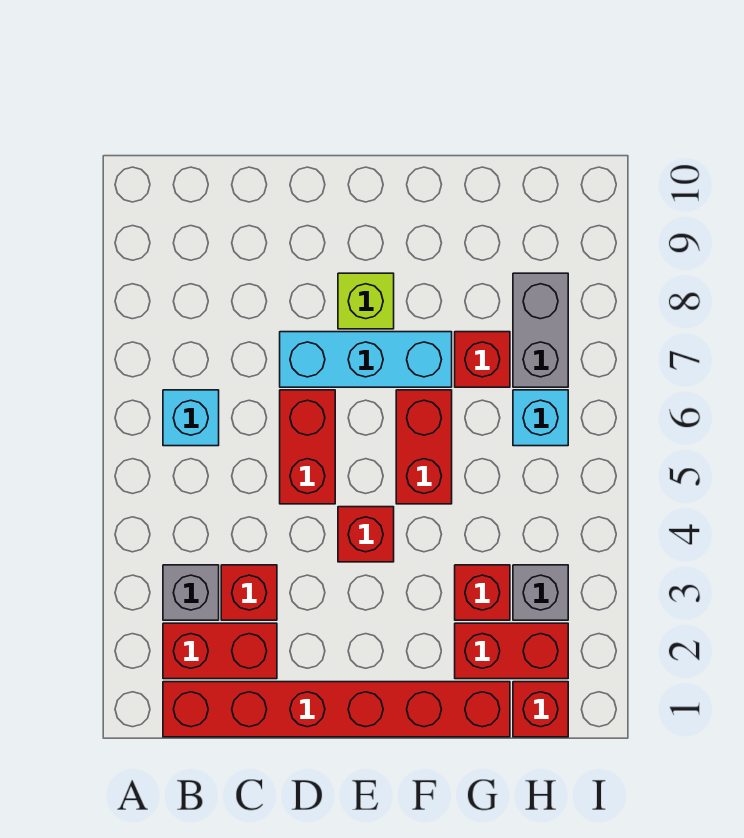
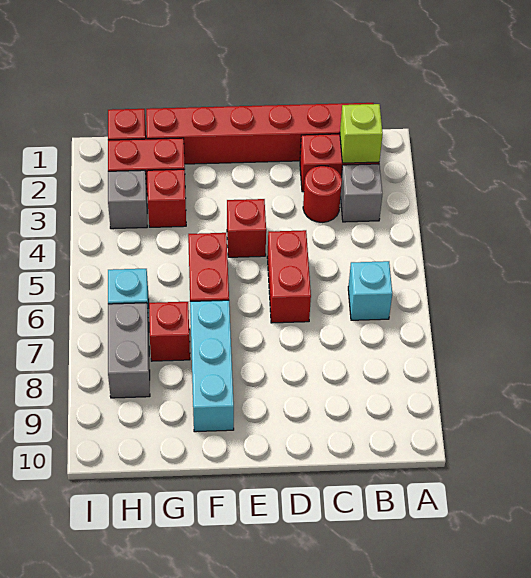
red brick C3 level 1 -> red round brick C3 level 1
cyan brick D7:F7 level 1 -> cyan brick F7:F9 level 1
lime brick E8 level 1 -> lime brick B2 level 2

